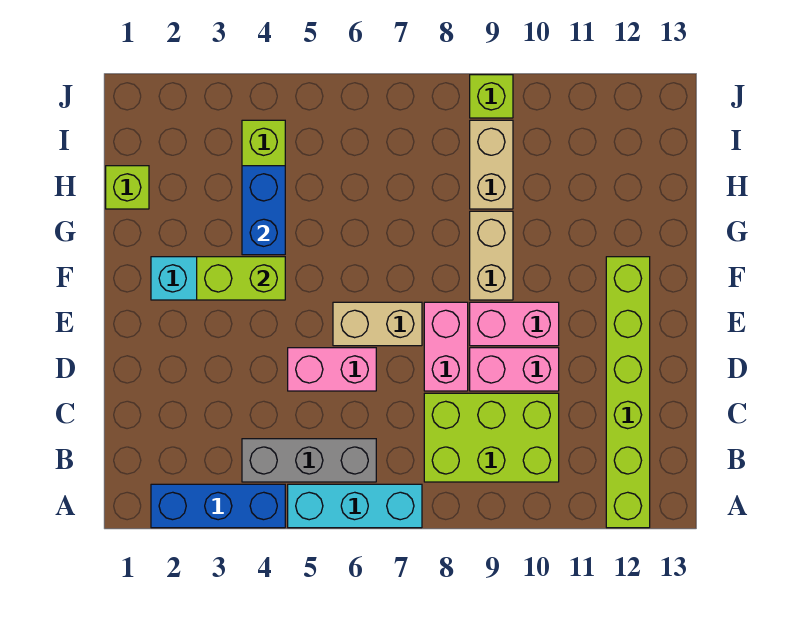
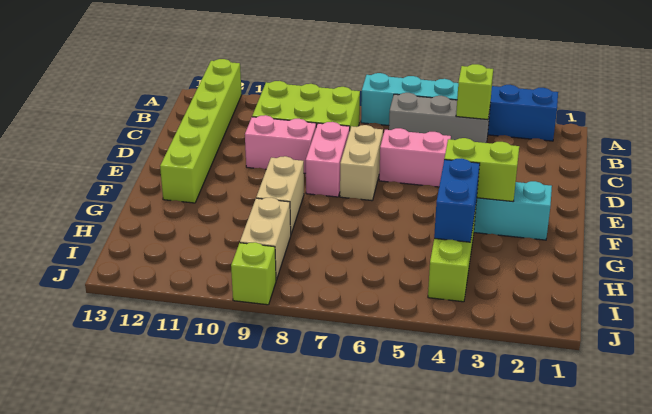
tan brick E6:E7 level 1 -> tan brick D7:E7 level 1
pink brick E9:E10 level 1 -> none
lime brick H1 level 1 -> lime brick B4 level 2

